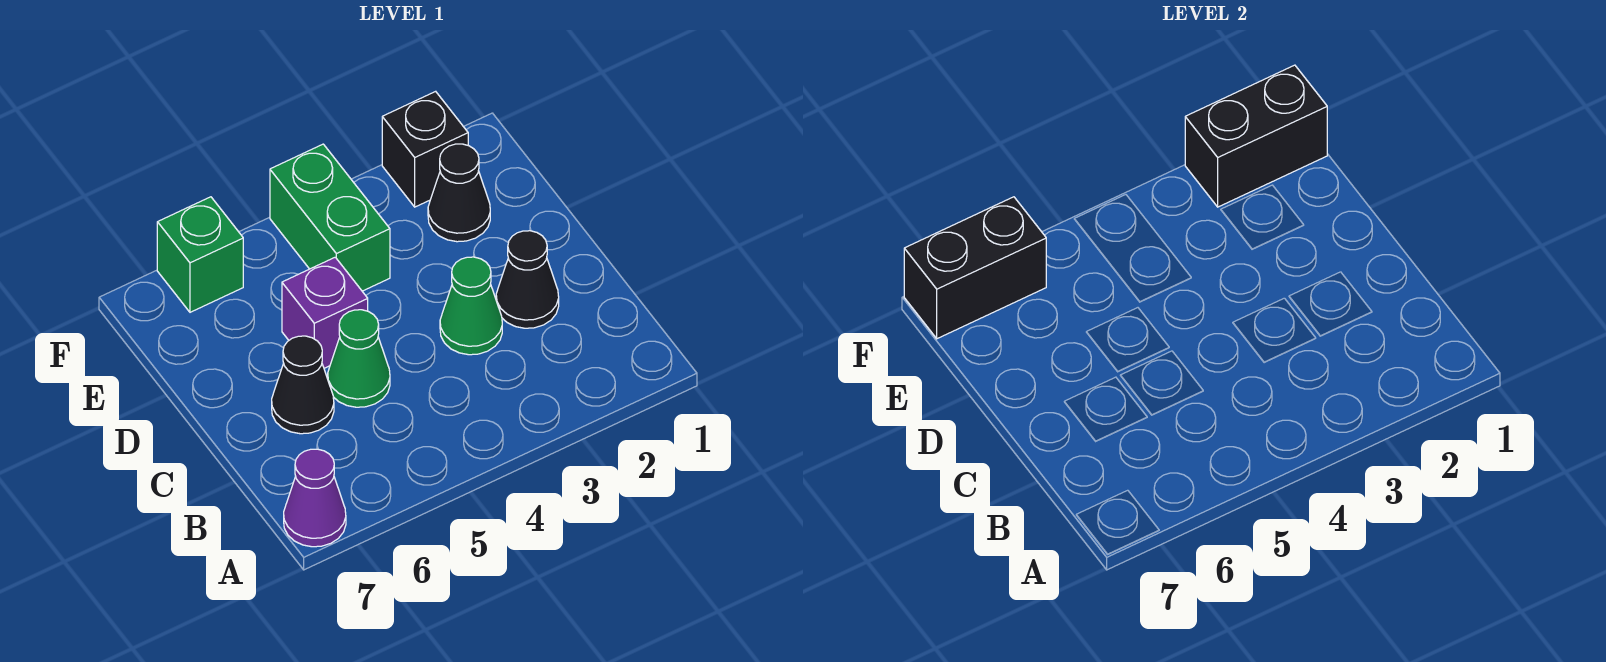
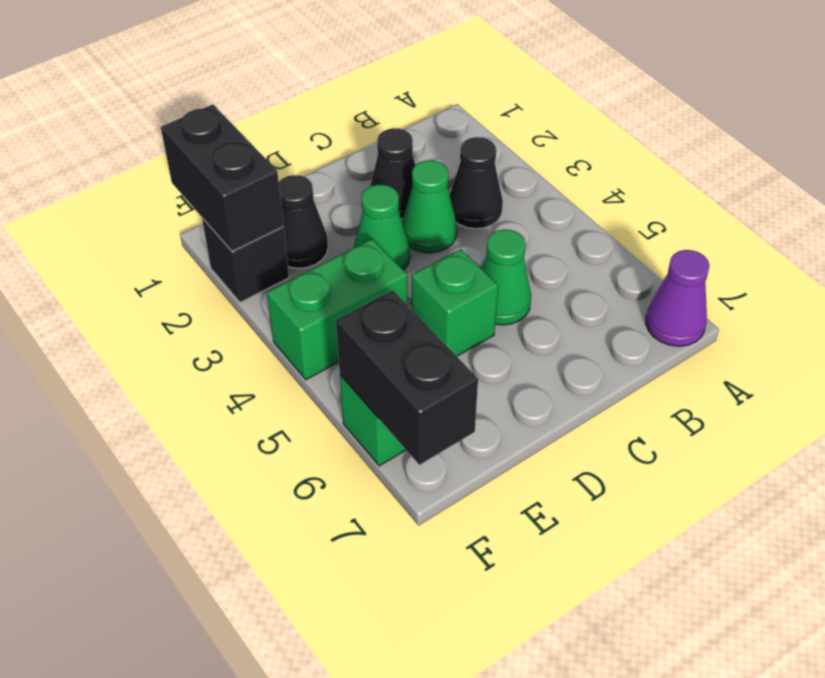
black cone C6 level 1 -> black cone B3 level 1
none -> green cone D3 level 1
purple brick D5 level 1 -> green brick D5 level 1

